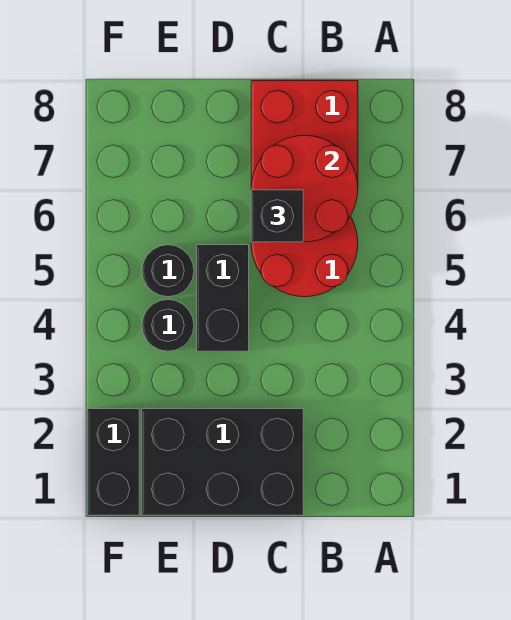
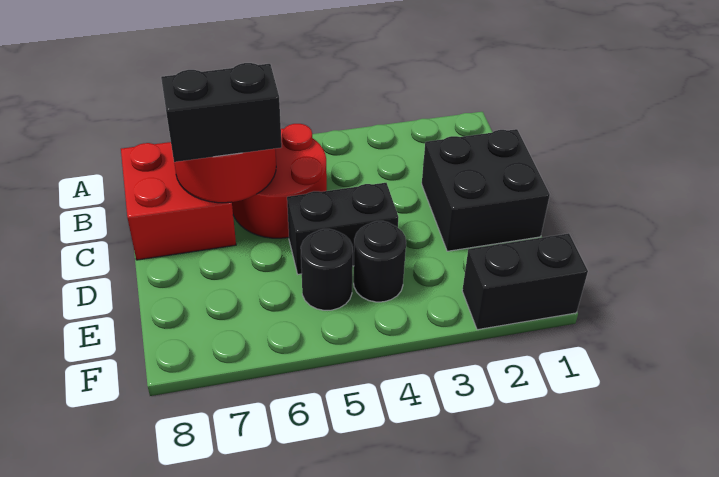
black brick C1:E2 level 1 -> black brick C1:D2 level 1
black brick C6 level 3 -> black brick C6:C7 level 3

